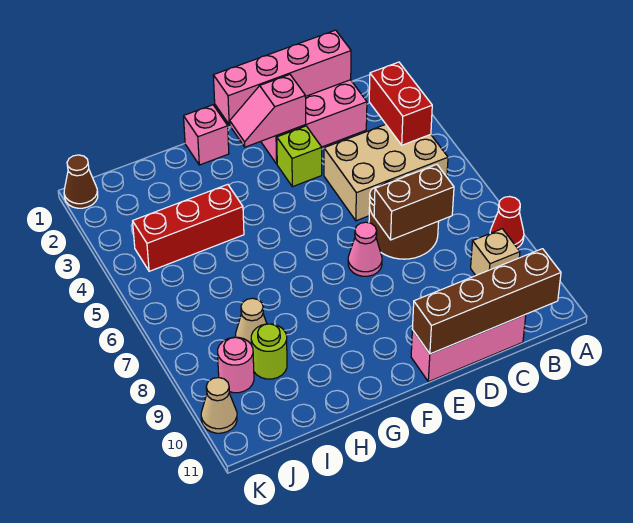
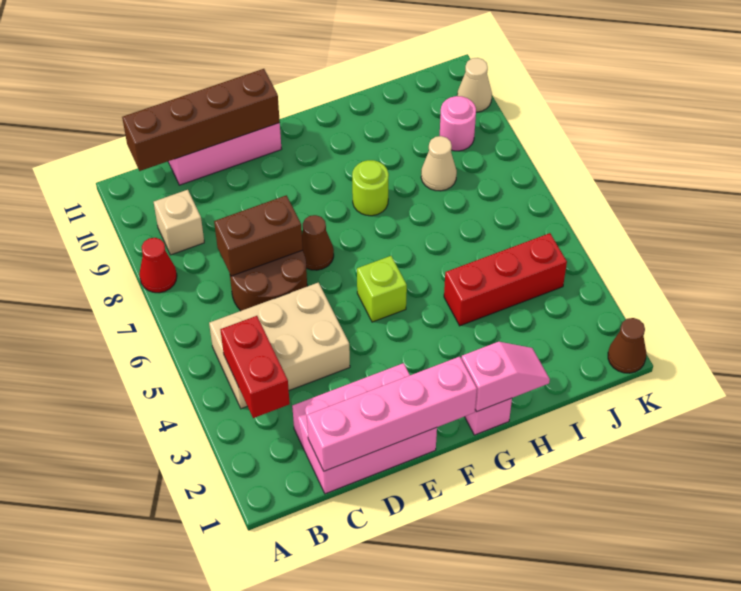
pink slope E2:F2 level 2 top E -> pink slope G1:H1 level 2 top G
lime brick E3 level 1 -> lime brick F5 level 1
pink cone E7 level 1 -> brown cone E7 level 1
lime round brick I9 level 1 -> lime round brick G8 level 1

